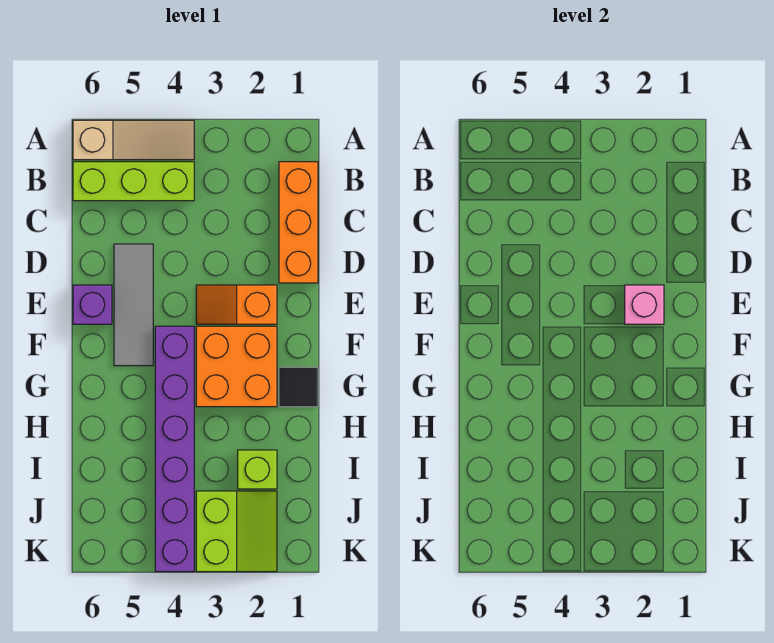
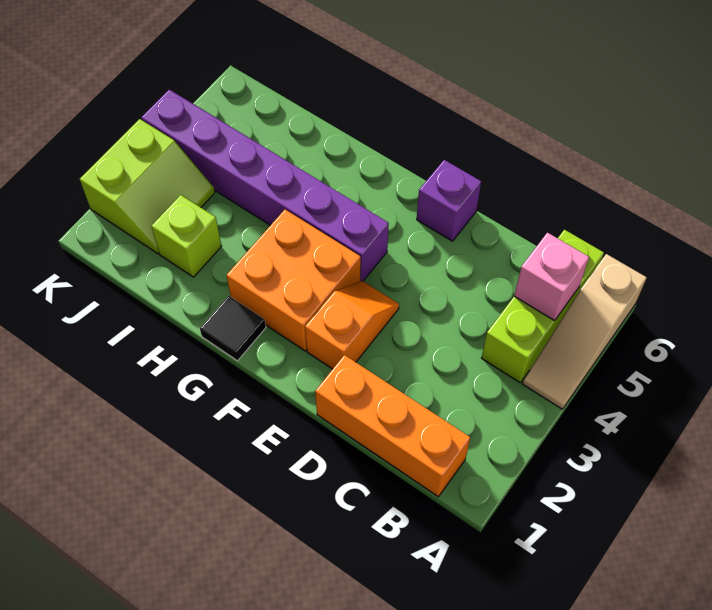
grey tile D5:F5 level 1 -> none
pink brick E2 level 2 -> pink brick B5 level 2
lime slope J2:K3 level 1 top 3 -> lime slope J2:K3 level 1 top K

